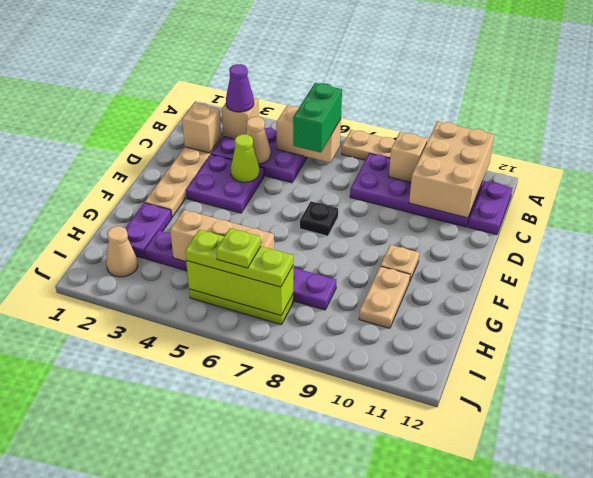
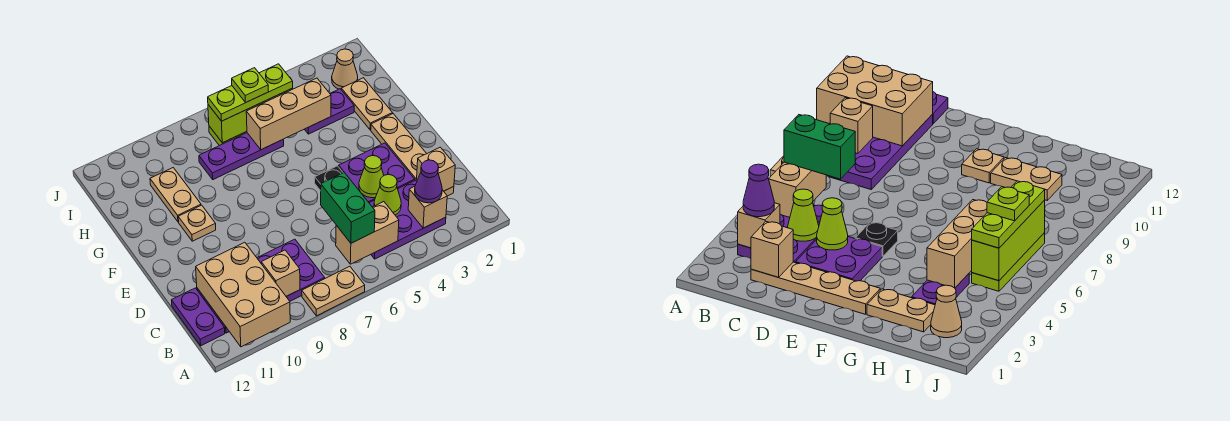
tan cone C4 level 2 -> lime cone C4 level 2
black plate E7 level 1 -> black plate E5 level 1
purple plate G2:H2 level 1 -> tan plate G2:H2 level 1

